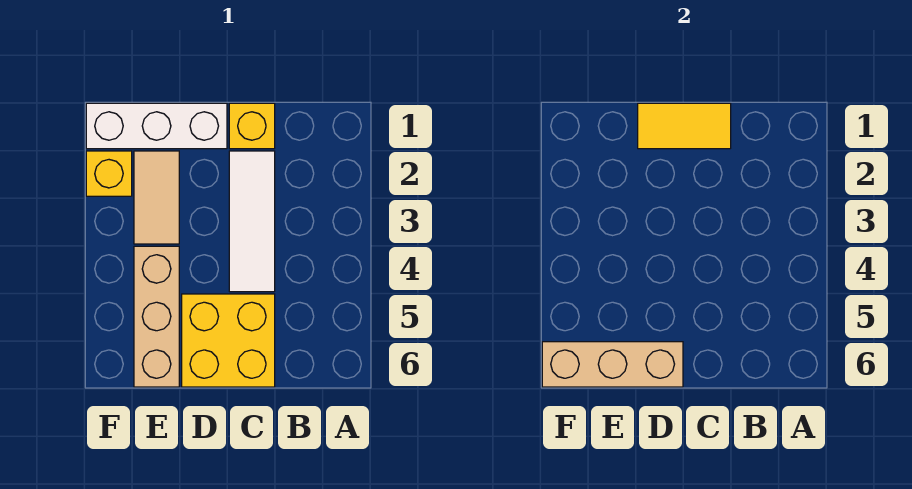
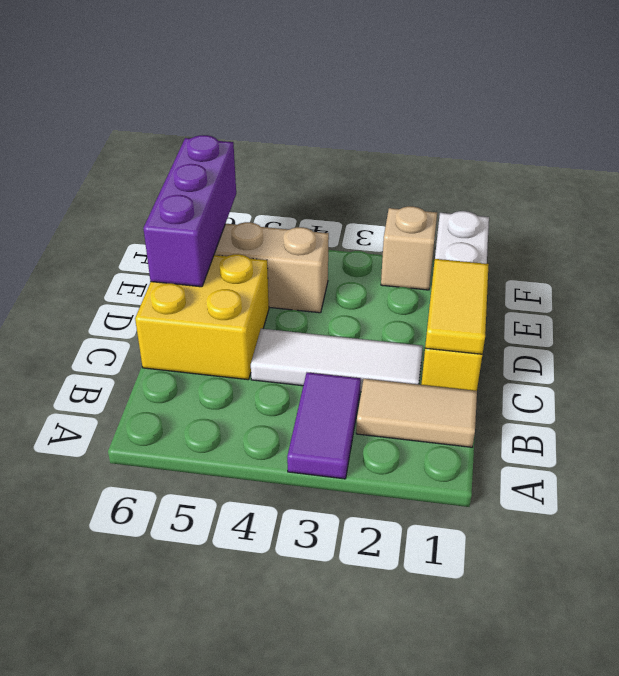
none -> purple tile A3:B3 level 1
tan brick D6:F6 level 2 -> purple brick D6:F6 level 2
tan tile E2:E3 level 1 -> tan tile B1:B2 level 1
yellow brick F2 level 1 -> tan brick F2 level 1

